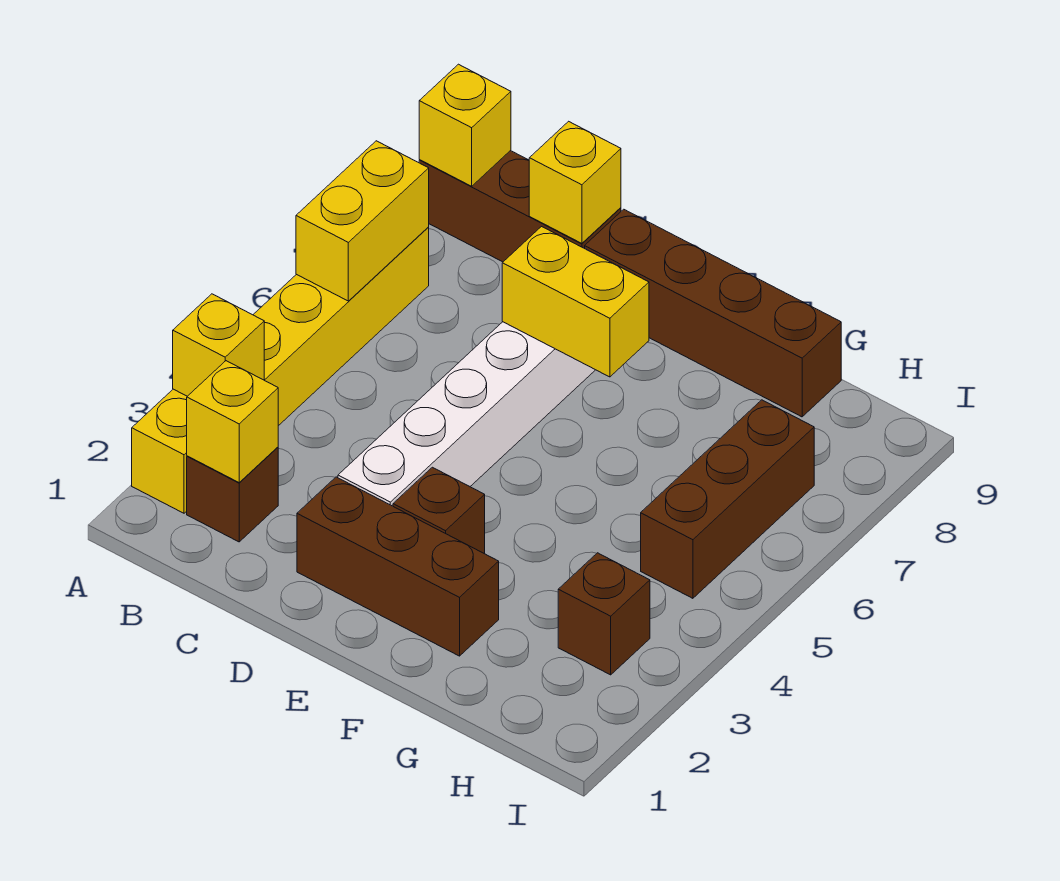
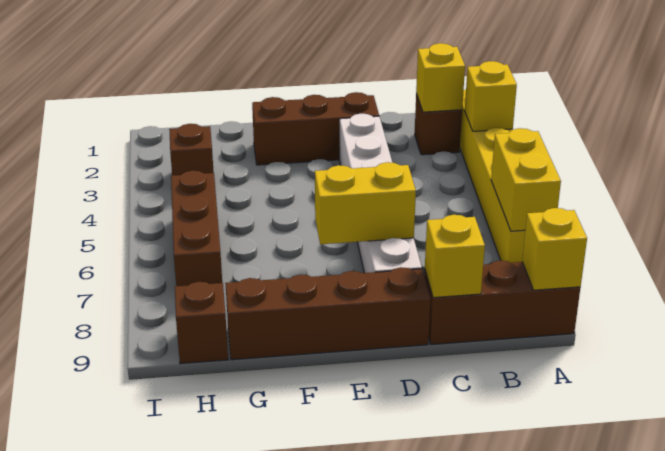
brown brick E3 level 1 -> brown brick H9 level 1

